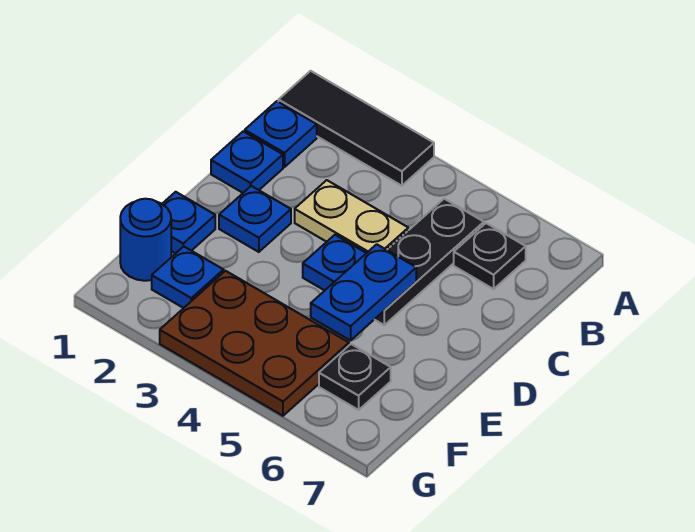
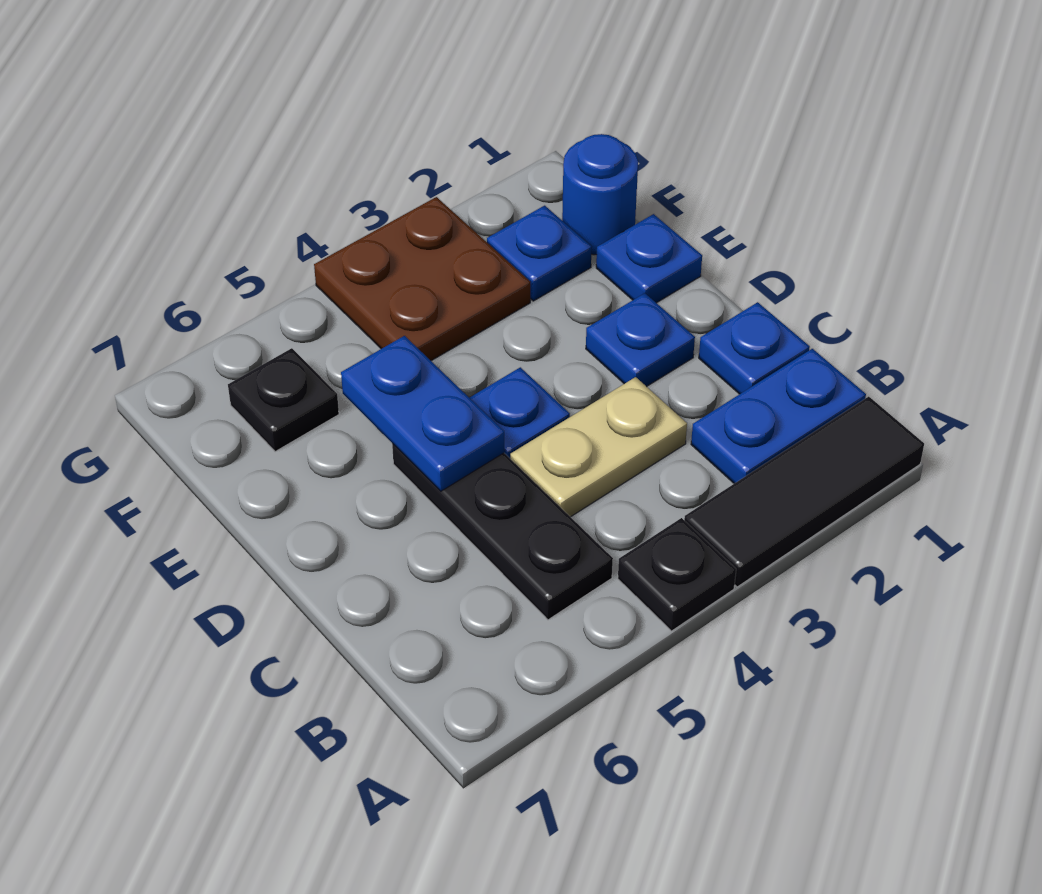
blue plate B1 level 1 -> blue plate B1:B2 level 1
black plate B6 level 1 -> black plate A4 level 1
brown plate F3:G5 level 1 -> brown plate F3:G4 level 1

